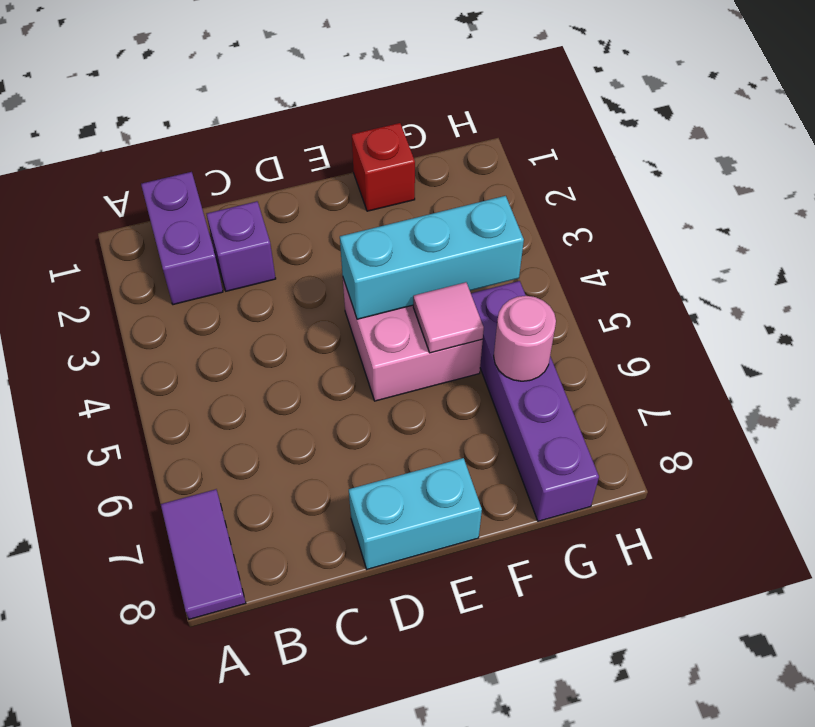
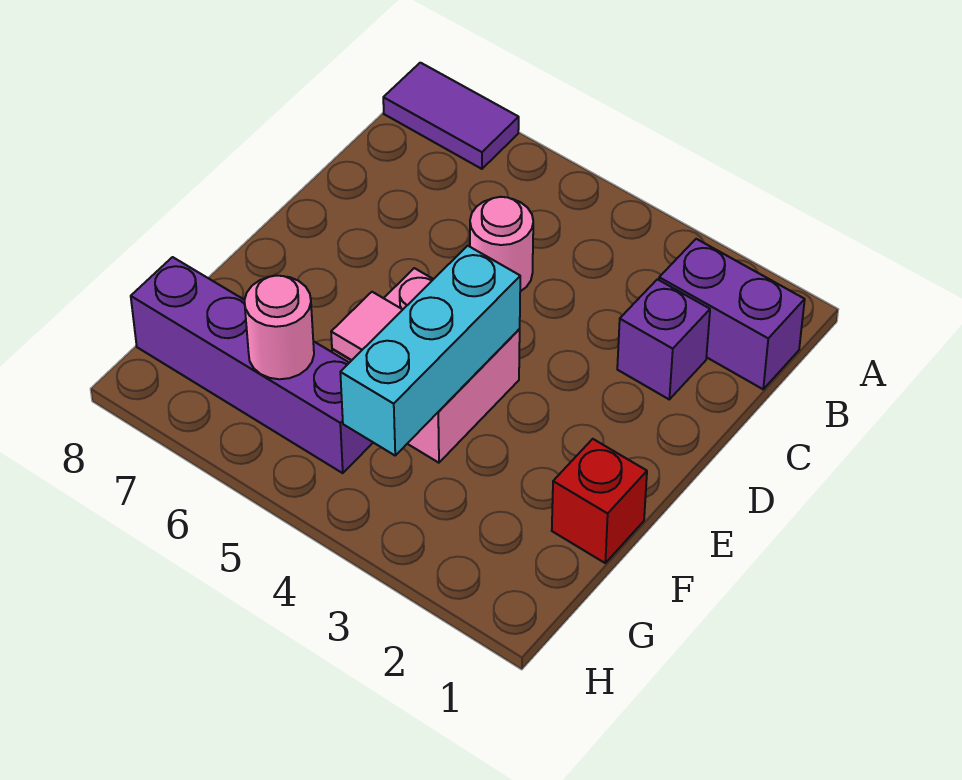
none -> pink round brick C5 level 1
cyan brick D8:E8 level 1 -> none

